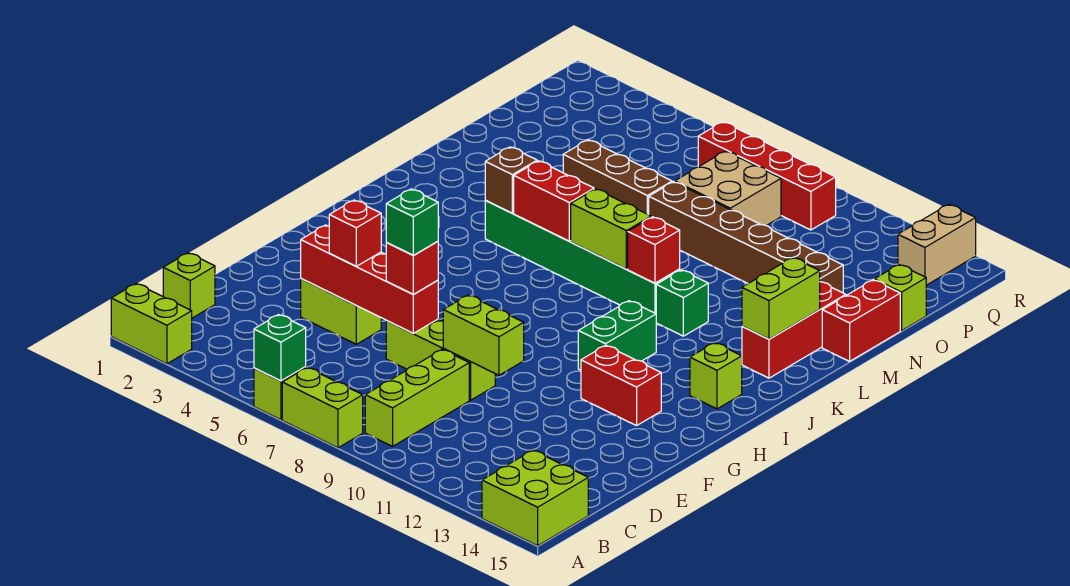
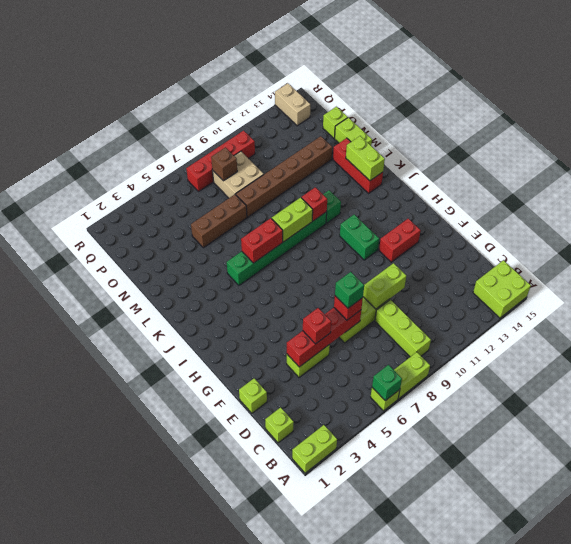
lime brick I14 level 1 -> lime brick E1 level 1
brown brick K5 level 2 -> brown brick P8 level 2
red brick M15:N15 level 1 -> lime brick M15:N15 level 1

